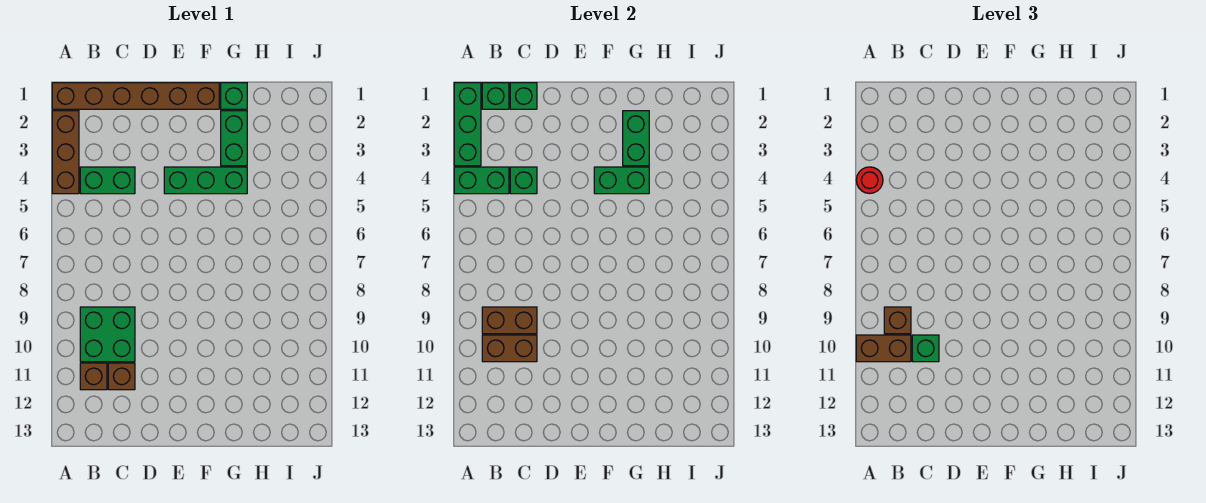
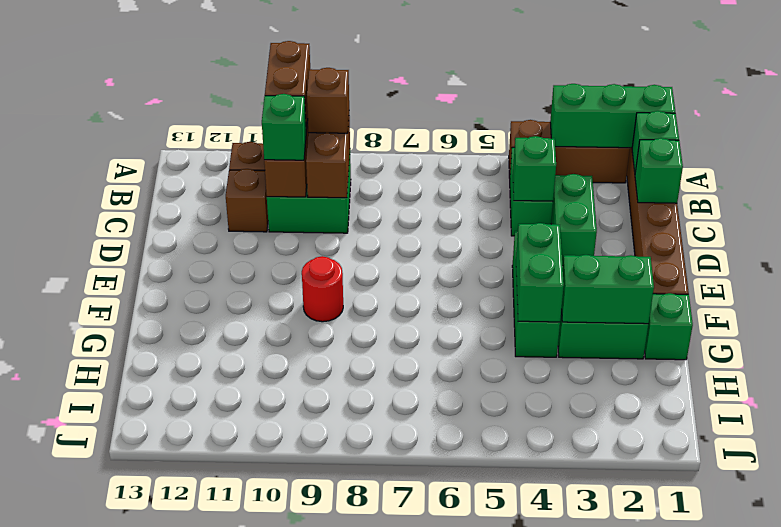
green brick A4:B4 level 2 -> green brick C3:D3 level 1
red round brick A4 level 3 -> red round brick F9 level 1

